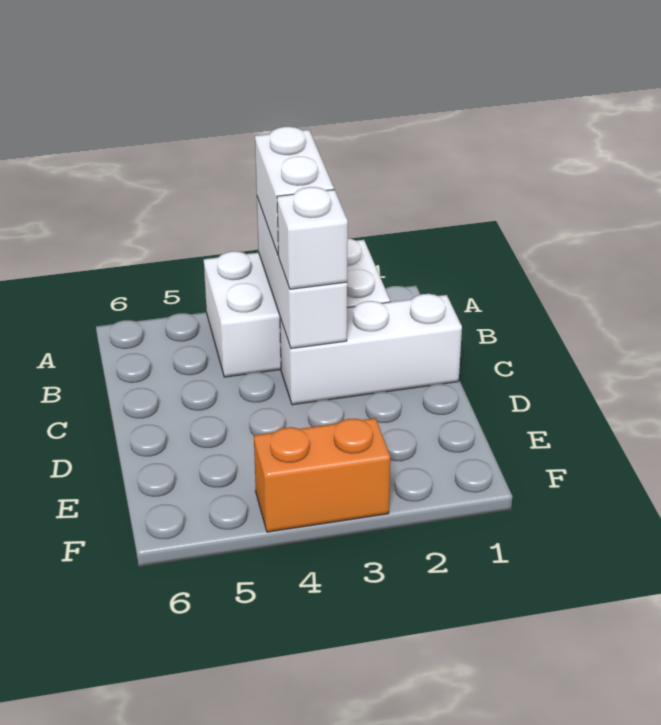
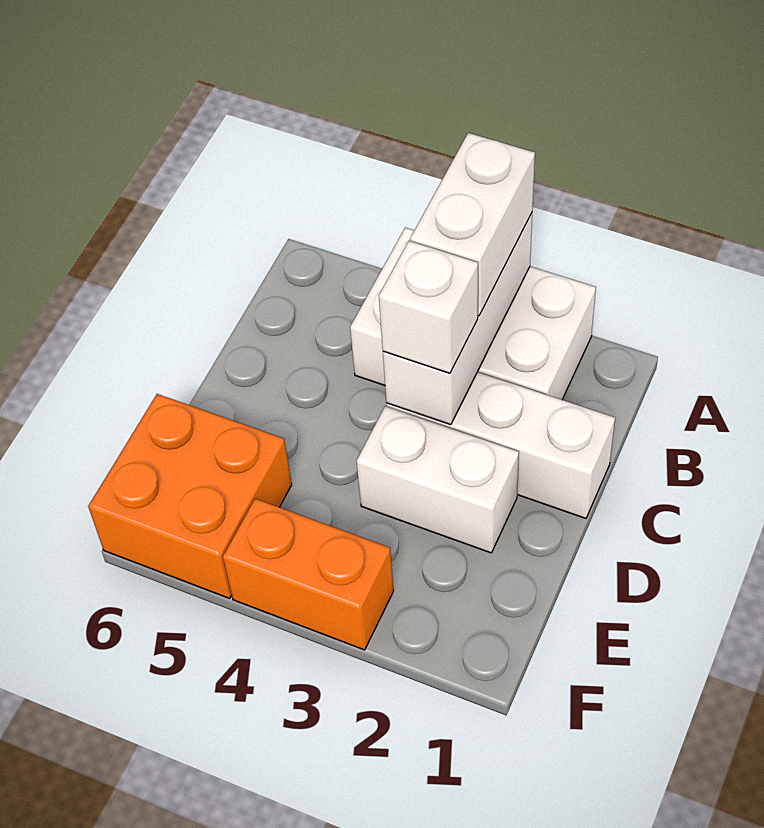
none -> white brick D2:D3 level 1
none -> orange brick E5:F6 level 1

